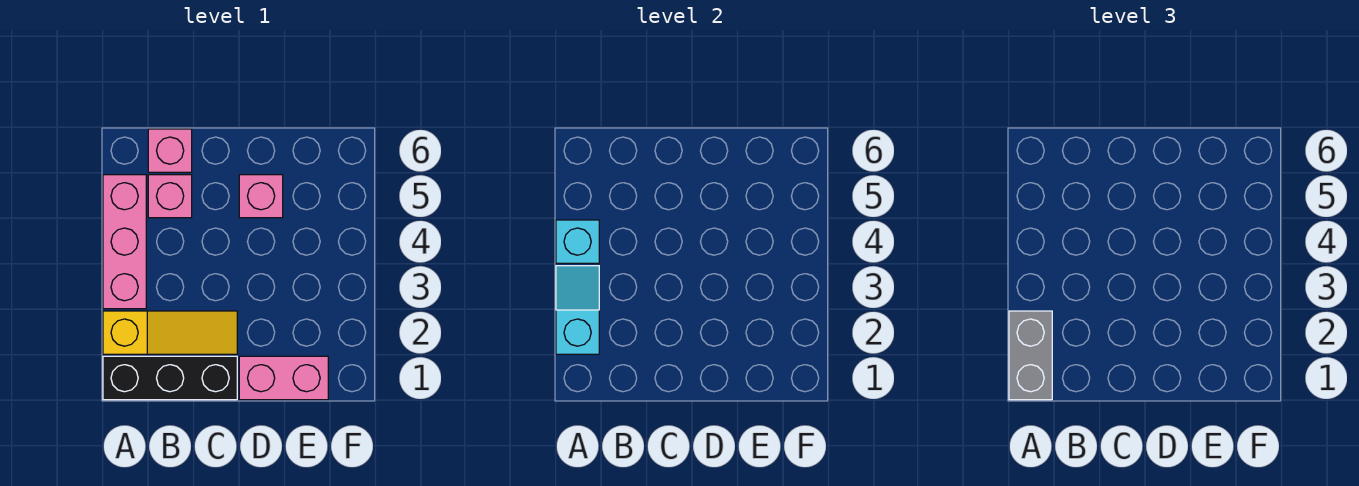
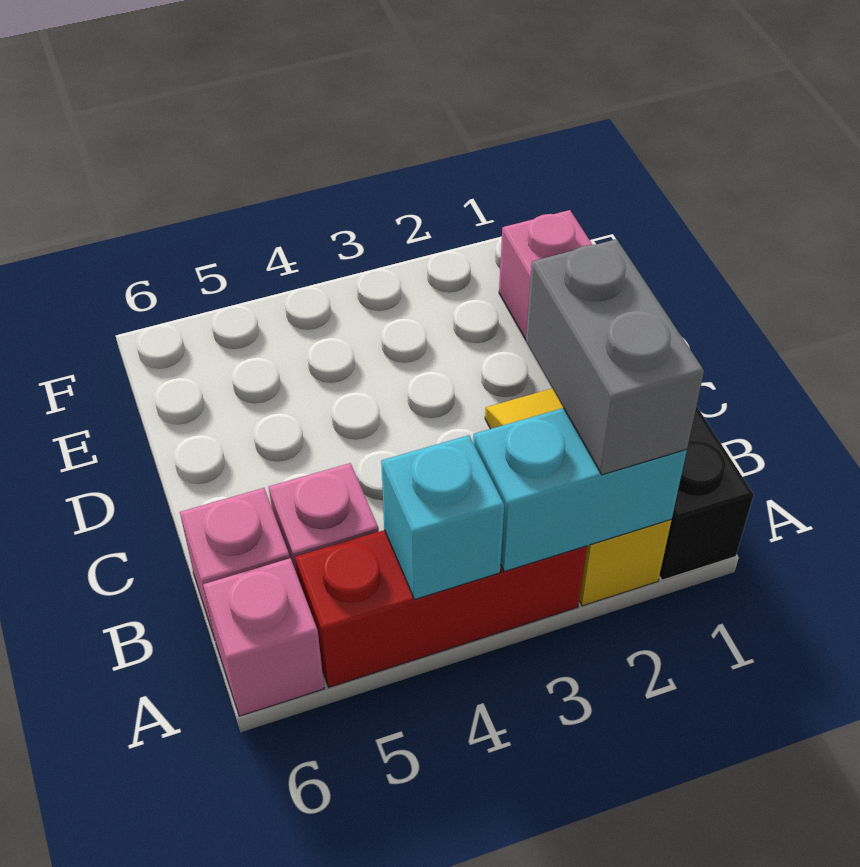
grey brick A1:A2 level 3 -> grey brick A2:B2 level 3
cyan slope A2:A3 level 2 top 2 -> cyan brick A2:A3 level 2
pink brick A3:A5 level 1 -> red brick A3:A5 level 1
pink brick D5 level 1 -> pink brick A6 level 1

